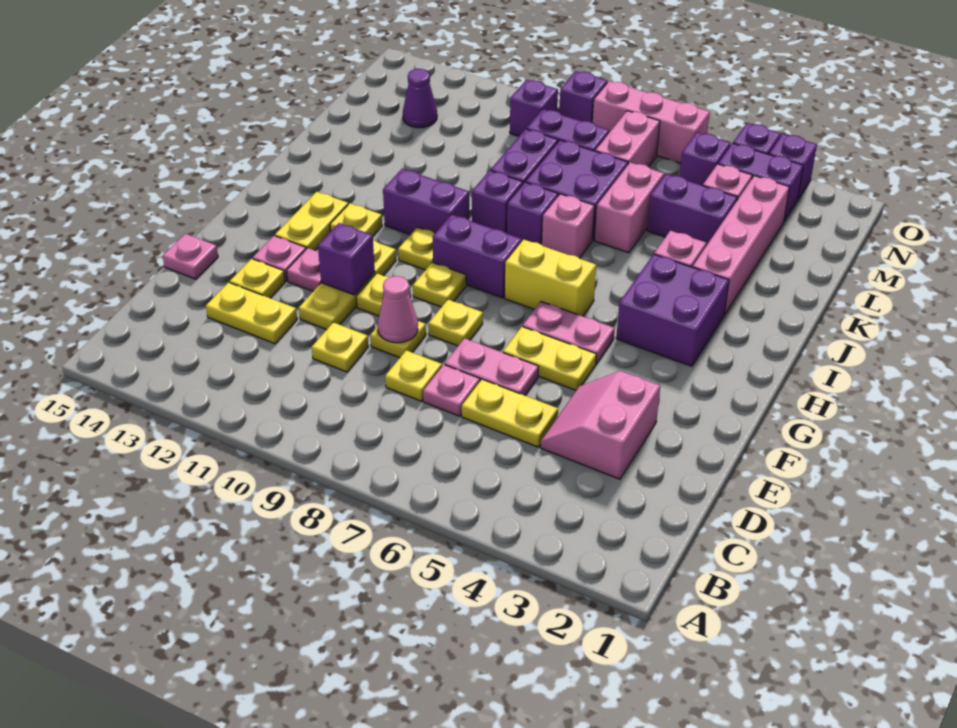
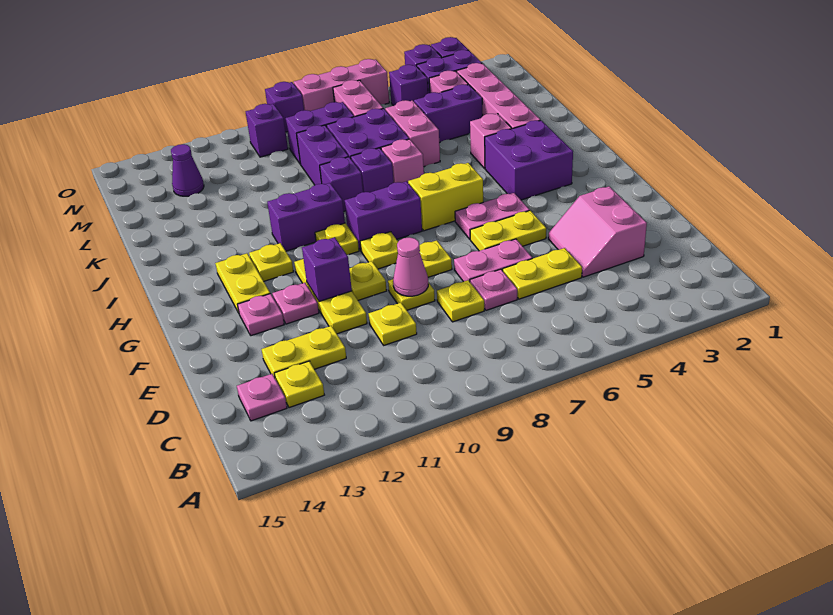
yellow plate E13 level 1 -> yellow plate C13 level 1
pink plate E15 level 1 -> pink plate C14 level 1

